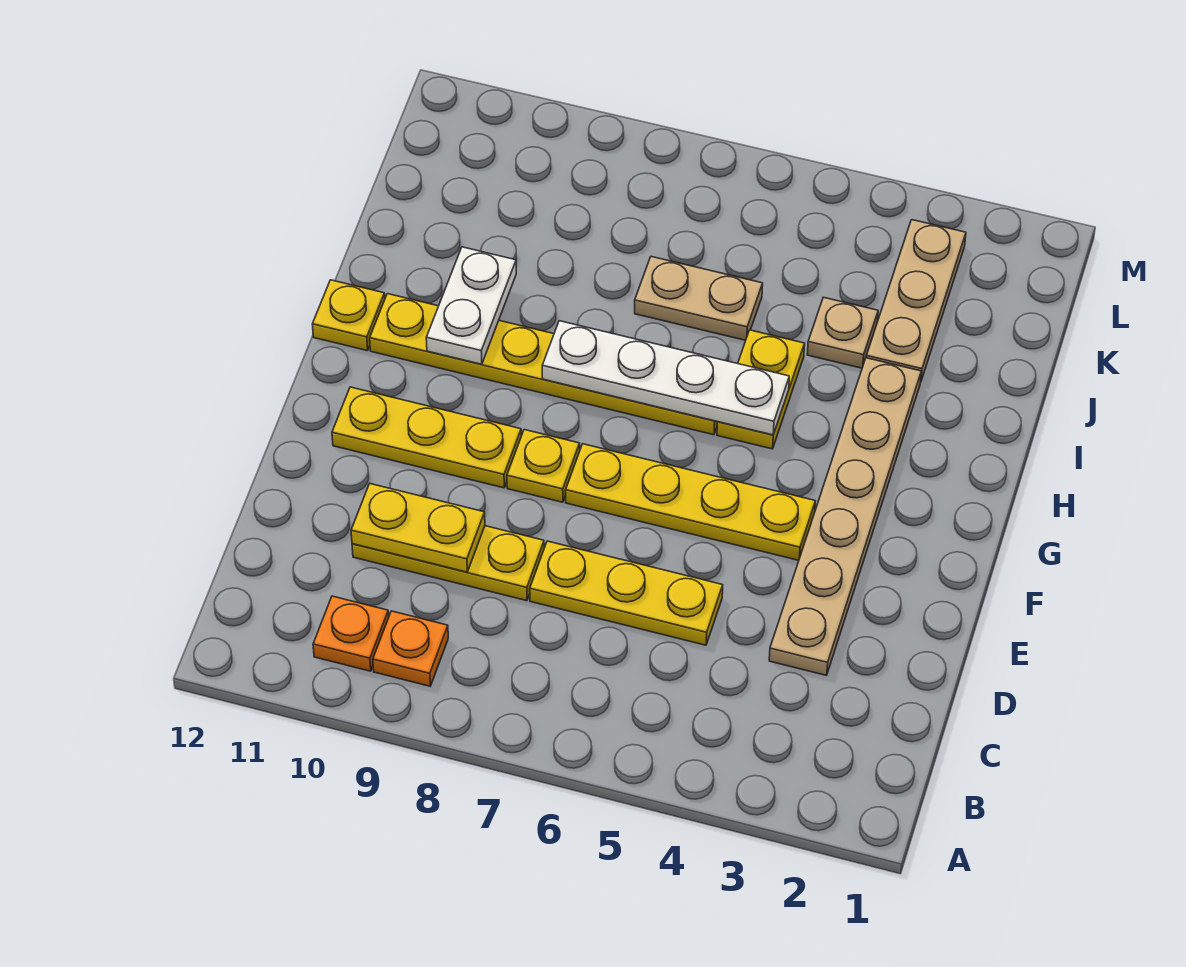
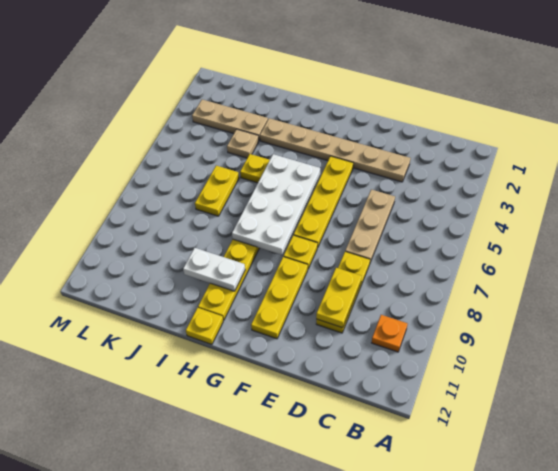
orange plate B9 level 1 -> none
yellow plate D5:D7 level 1 -> tan plate D5:D7 level 1
white plate H5:H8 level 2 -> white plate G5:H8 level 2
tan plate J6:J7 level 1 -> yellow plate J6:J7 level 1

